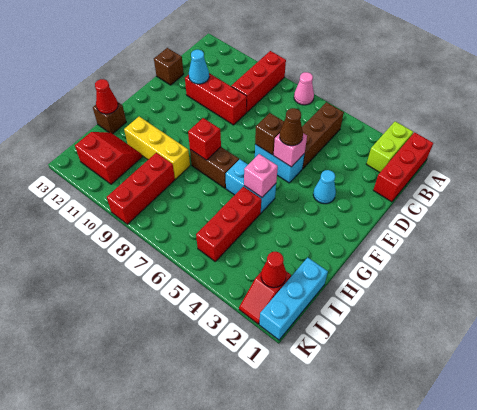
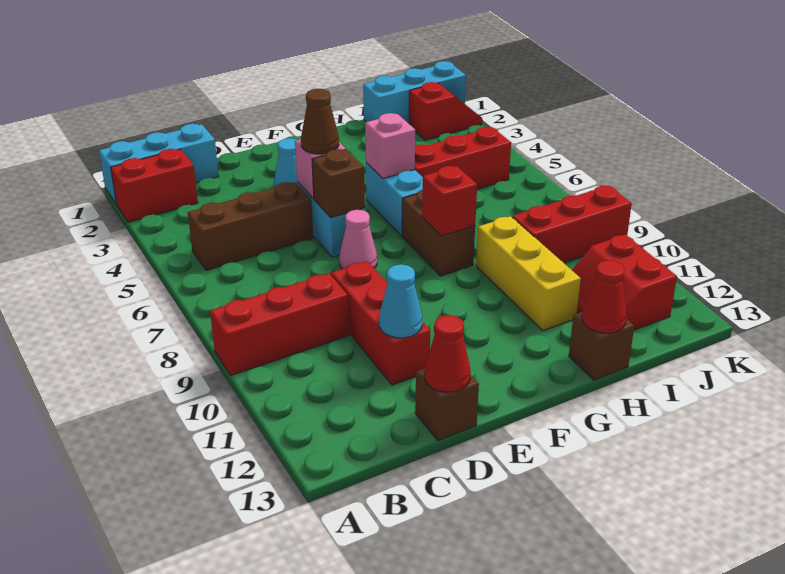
red brick A1:C1 level 1 -> cyan brick A1:C1 level 1
lime brick A2:B2 level 1 -> red brick A2:B2 level 1
pink cone A7 level 1 -> pink cone E7 level 1
red cone J2 level 2 -> red cone D13 level 2

